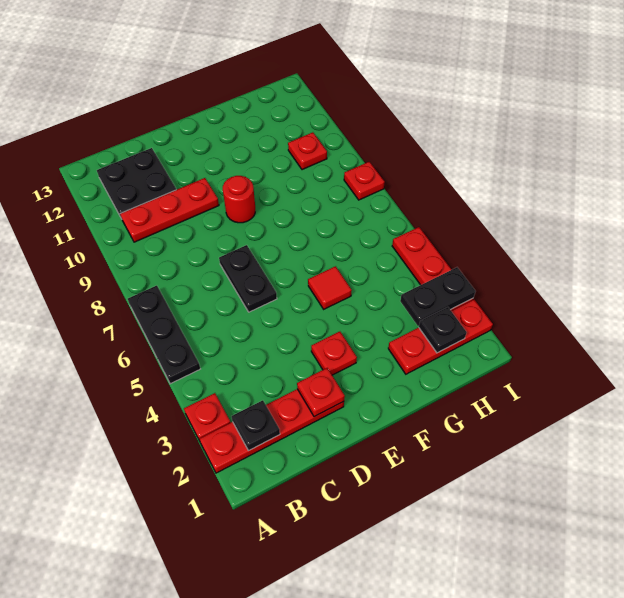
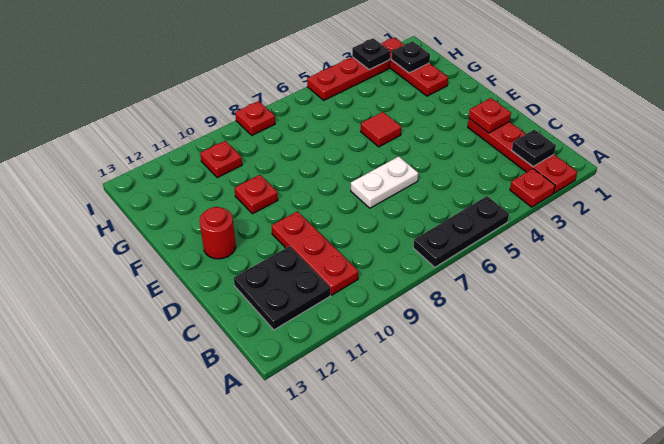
black plate D6:D7 level 1 -> white plate D6:D7 level 1
red plate E3 level 1 -> red plate F10 level 1
red round brick E9 level 1 -> red round brick E12 level 1
black plate H3:I3 level 2 -> black plate I3 level 2

